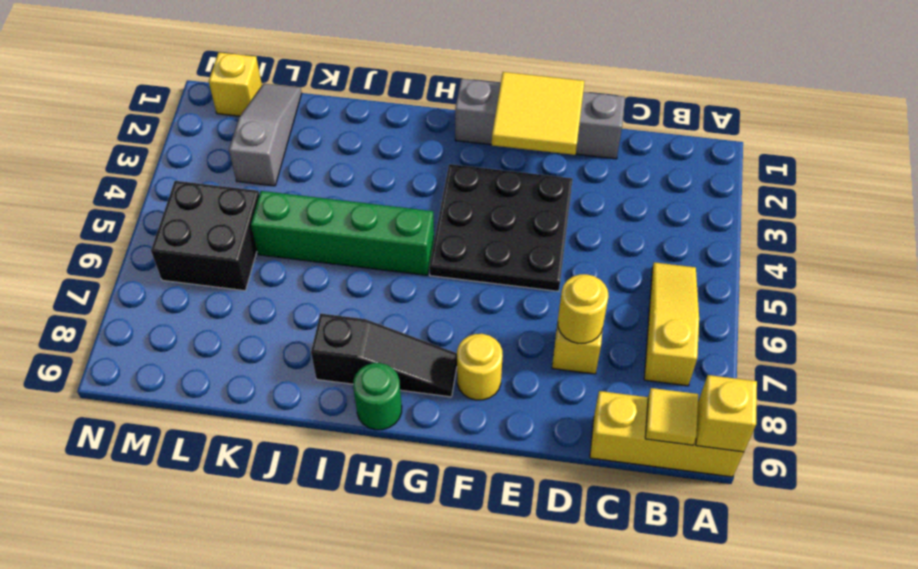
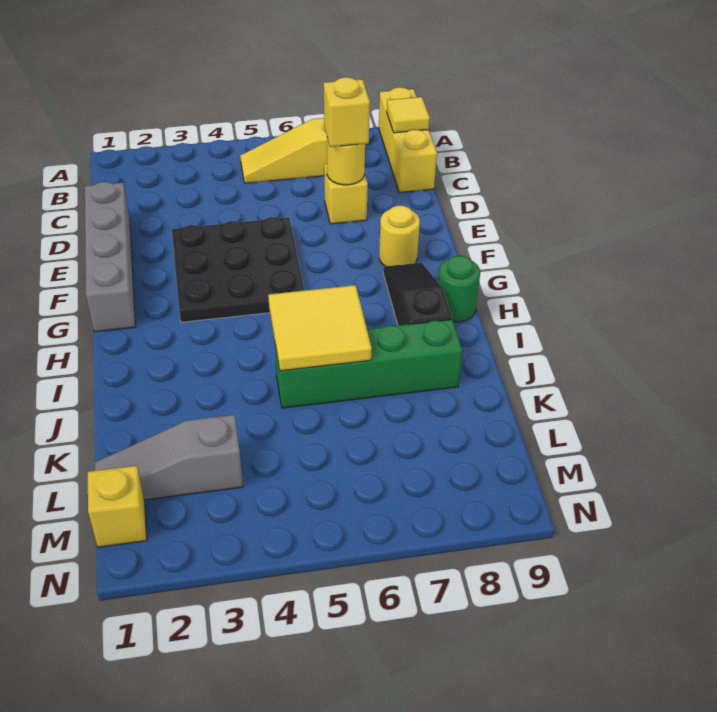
yellow brick A9 level 2 -> yellow brick D7 level 3
yellow tile E1:F2 level 2 -> yellow tile I5:J6 level 2
green brick H5:K5 level 1 -> green brick J5:J8 level 1
black brick L5:M6 level 1 -> none

